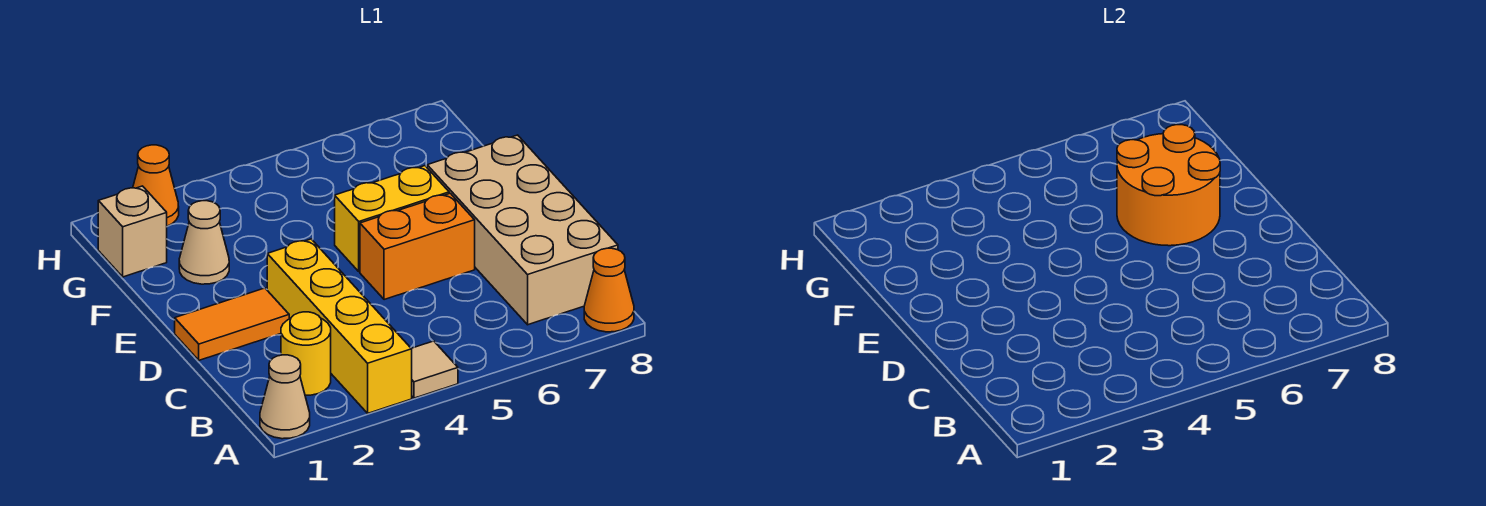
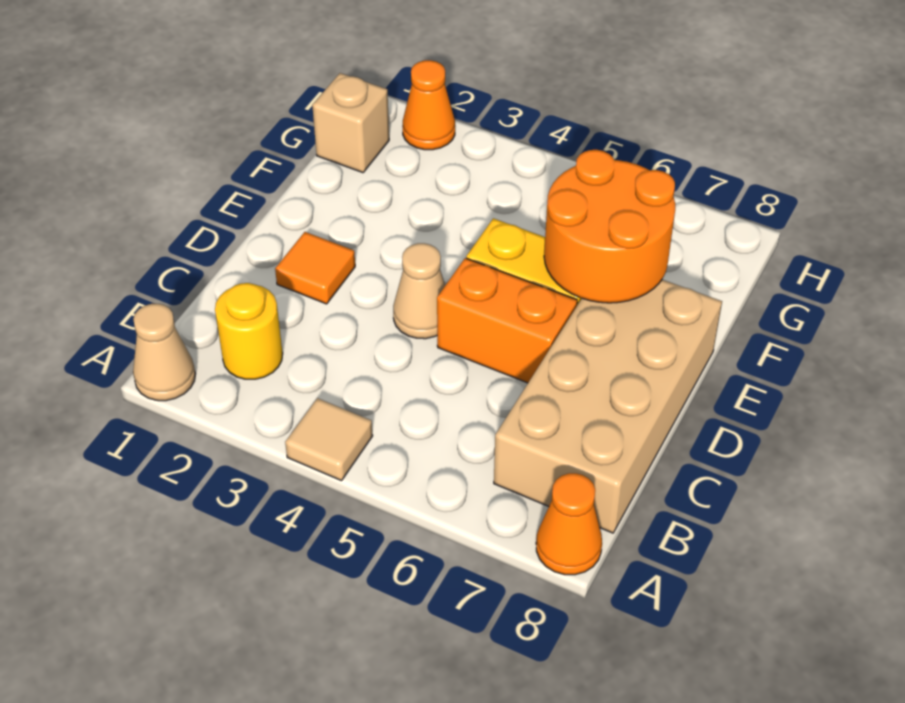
yellow brick A3:D3 level 1 -> none
orange tile D1:D2 level 1 -> orange tile D2 level 1
tan cone F2 level 1 -> tan cone D4 level 1

